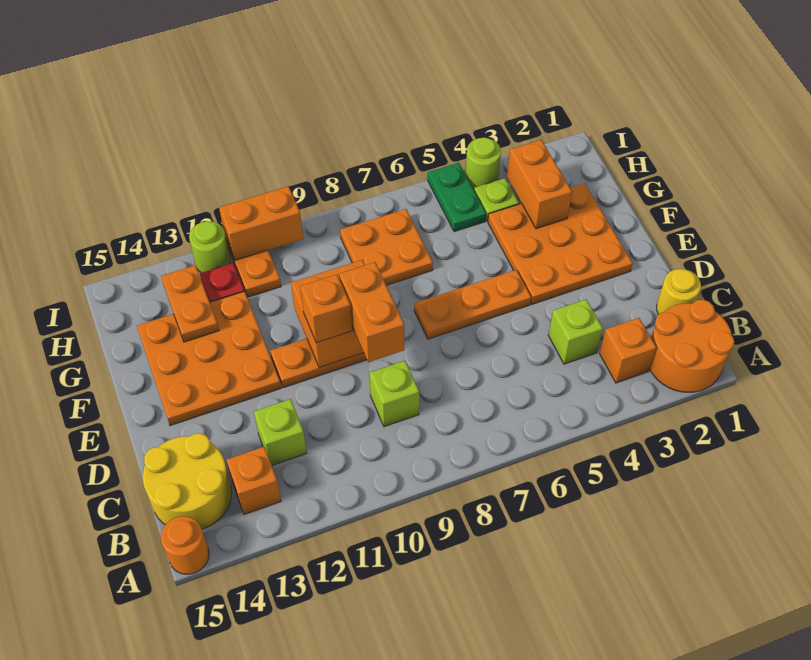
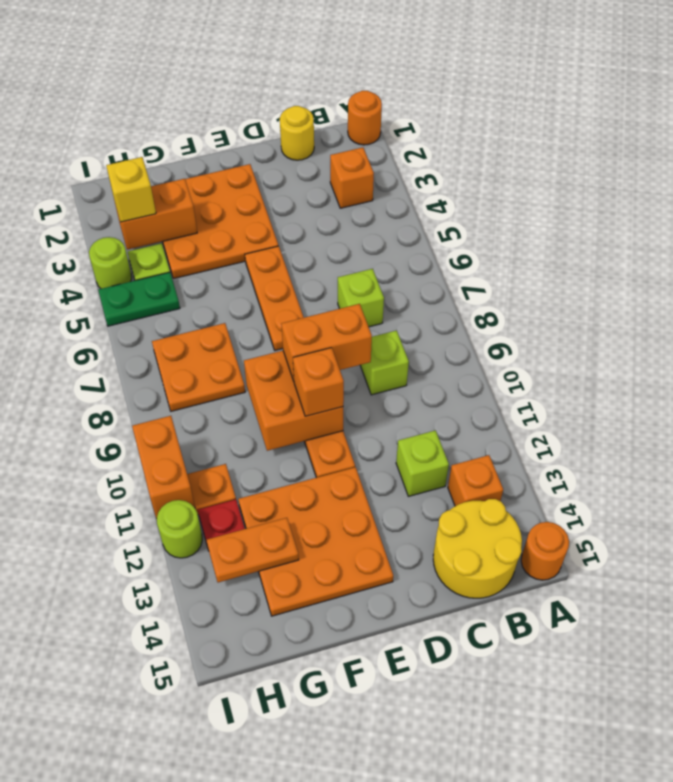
orange round brick A1:B2 level 1 -> orange round brick A1 level 1
lime brick C4 level 1 -> lime brick C7 level 1
none -> yellow brick H3 level 3

